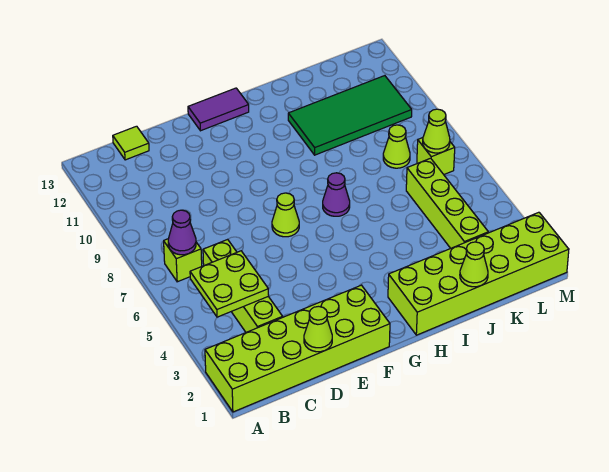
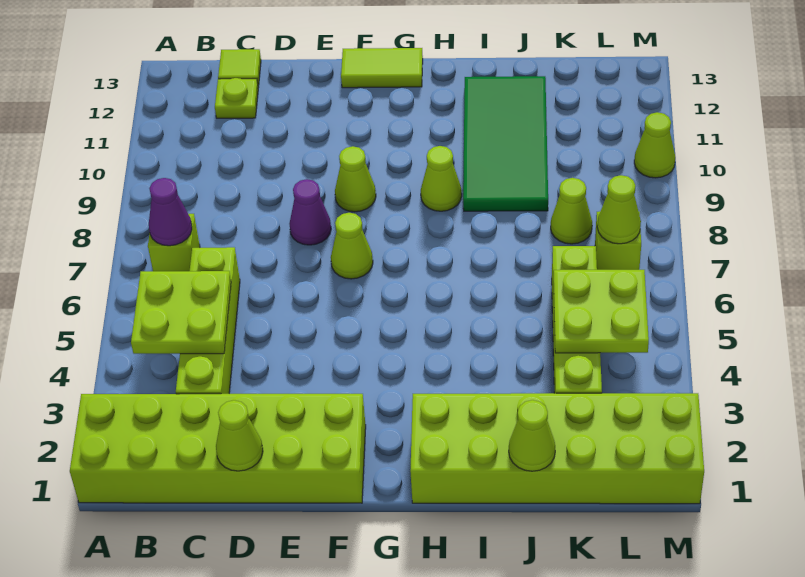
none -> lime plate C12 level 1
none -> lime cone F9 level 1
purple tile F13:G13 level 1 -> lime tile F13:G13 level 1
purple cone H7 level 1 -> purple cone E8 level 1
none -> lime cone H9 level 1
green tile I10:L11 level 1 -> green tile I9:J12 level 1
none -> lime plate K4:L5 level 2
none -> lime cone M10 level 1

